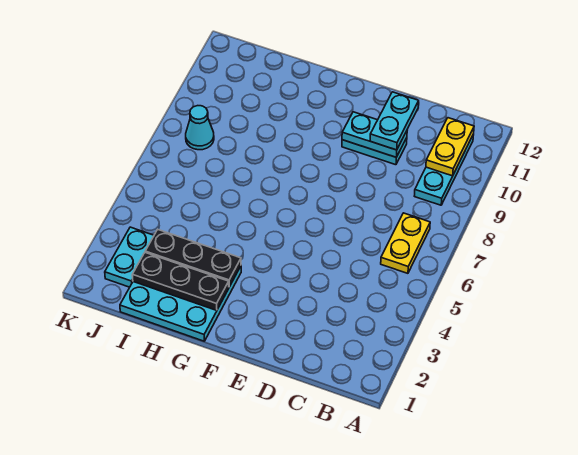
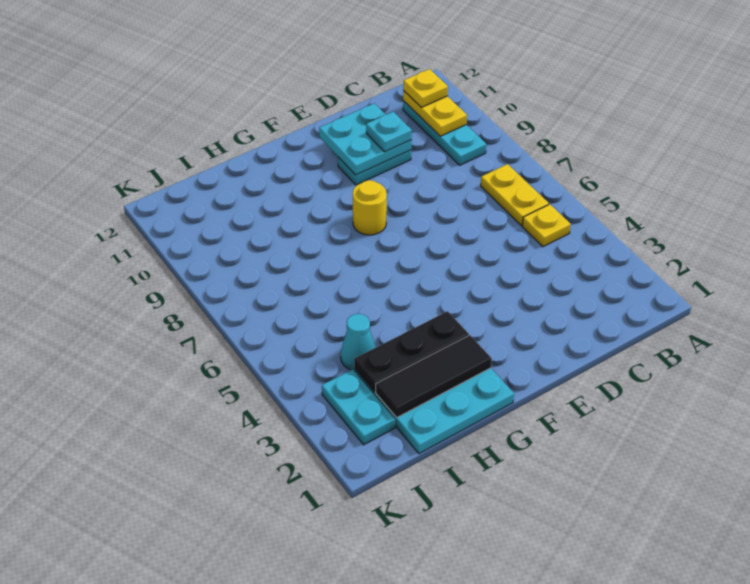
none -> yellow plate B5 level 1
none -> yellow plate B11 level 3
cyan plate D10:E10 level 2 -> cyan plate D10:E11 level 2
cyan plate D10:D11 level 3 -> cyan plate D10 level 3
none -> yellow round brick F8 level 1
black plate G2:I2 level 2 -> black tile G2:I2 level 2
cyan cone J8 level 1 -> cyan cone I4 level 1

